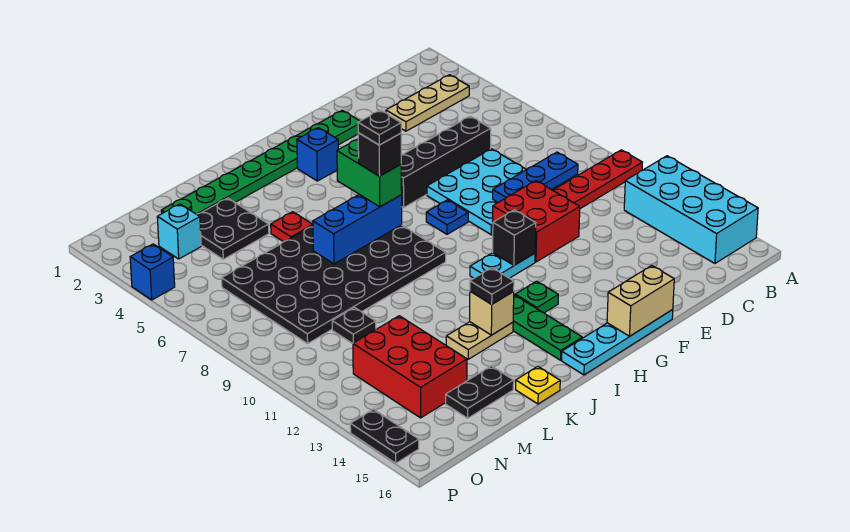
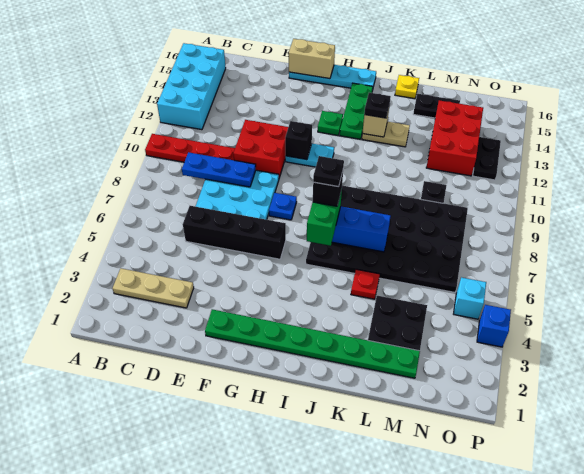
blue brick H3 level 1 -> none
cyan brick N3 level 1 -> cyan brick O5 level 1
black plate P14:P15 level 1 -> black plate O12:O13 level 1

